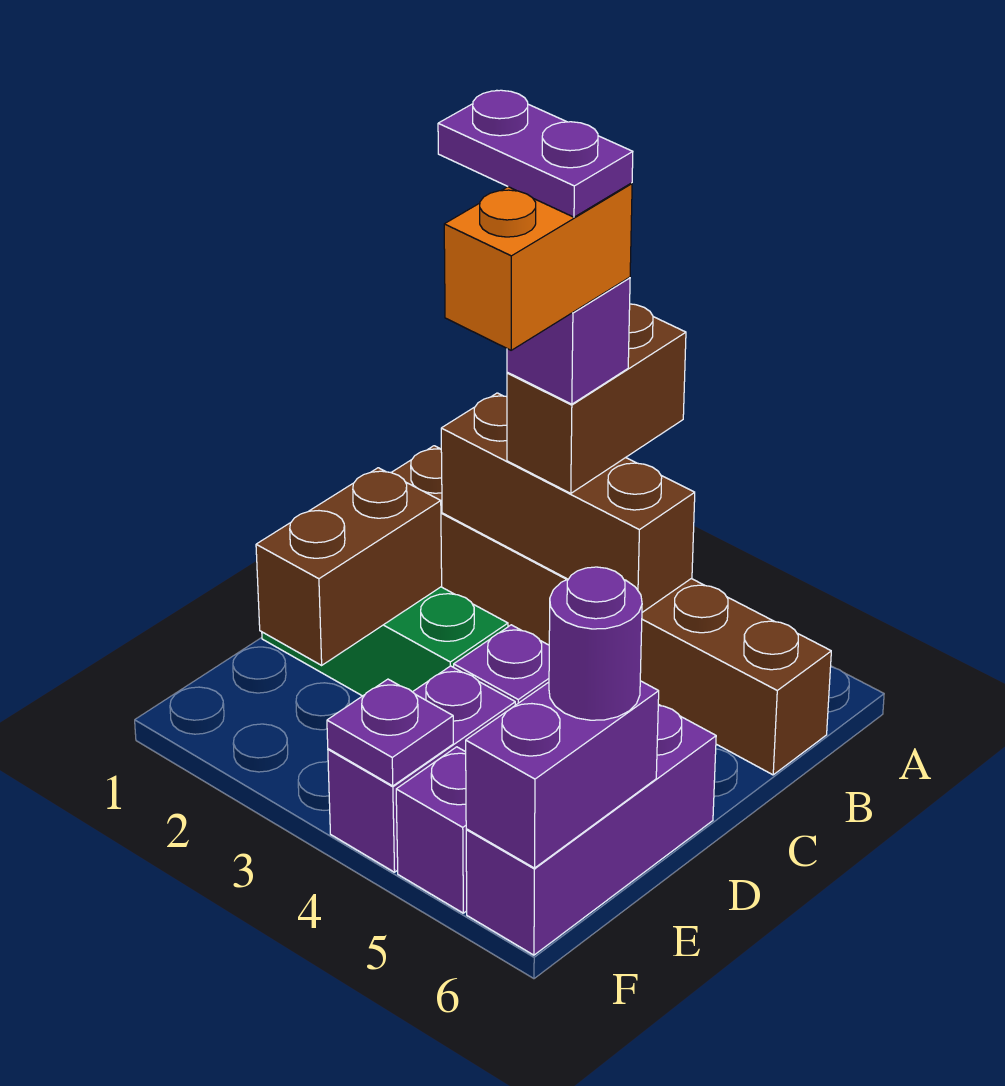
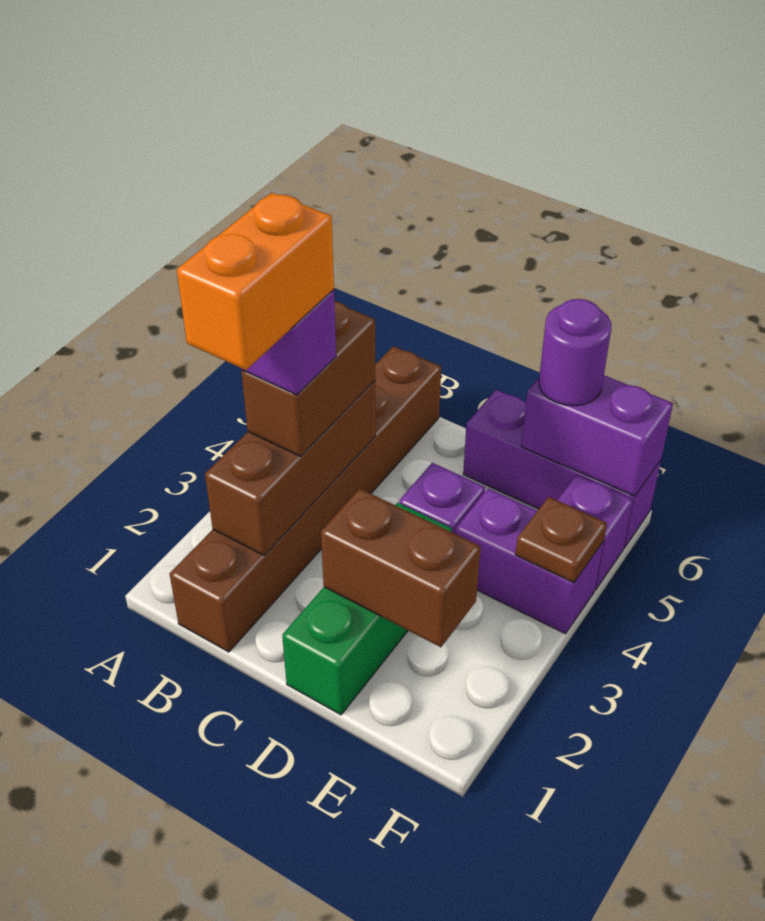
brown brick A3:B3 level 3 -> brown brick B3:B4 level 3
purple plate B2:B3 level 6 -> none
orange brick B3:C3 level 5 -> orange brick B2:B3 level 5
purple plate F4 level 2 -> brown plate F4 level 2

